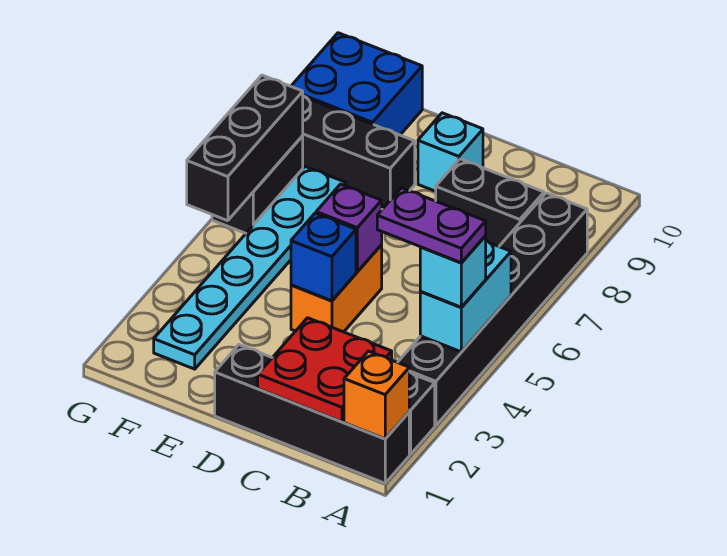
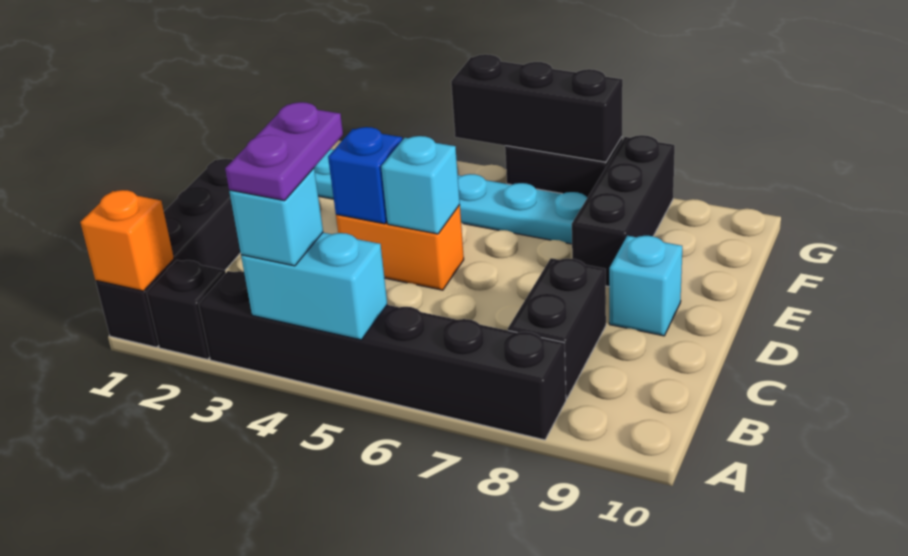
red plate B1:C2 level 2 -> none
purple brick D5 level 2 -> cyan brick D5 level 2
blue brick F9:G10 level 1 -> none

